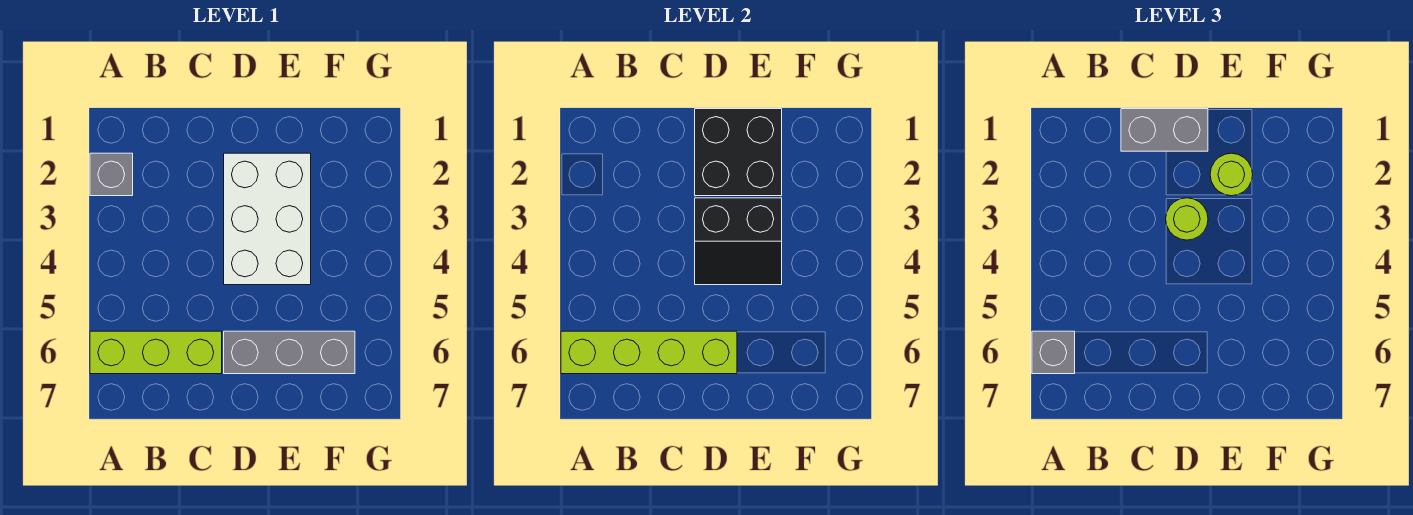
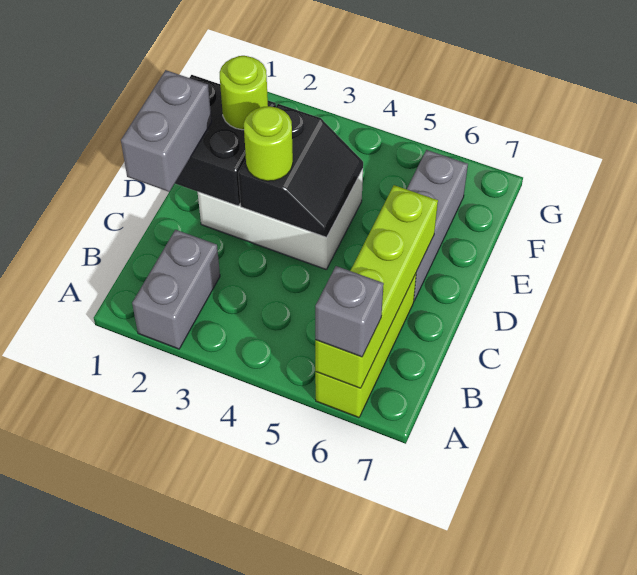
grey brick A2 level 1 -> grey brick A2:B2 level 1

